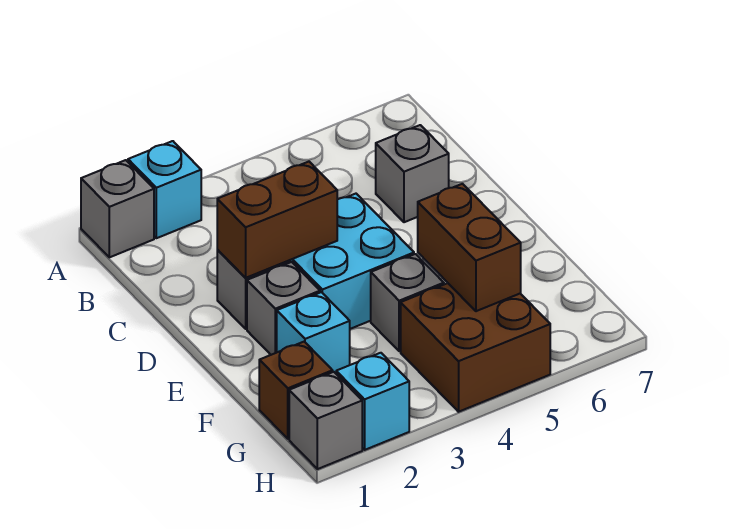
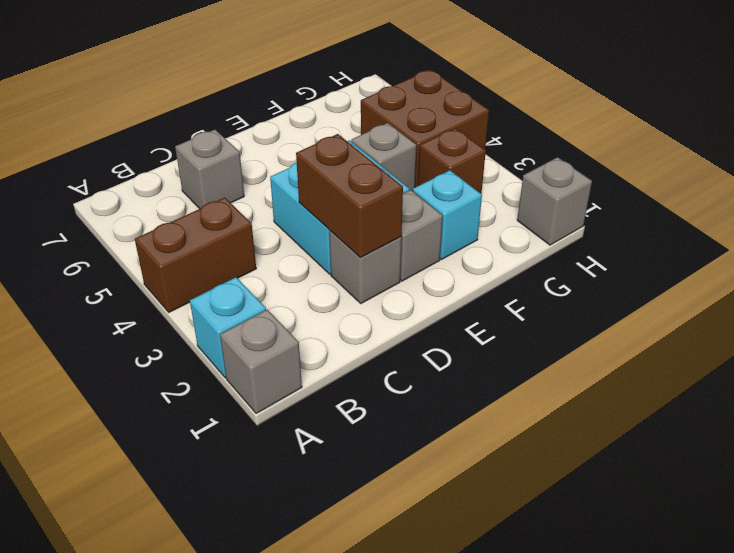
brown brick F5:G5 level 2 -> brown brick A4:B4 level 1
brown brick G1 level 1 -> brown brick G3 level 1
cyan brick H2 level 1 -> none

